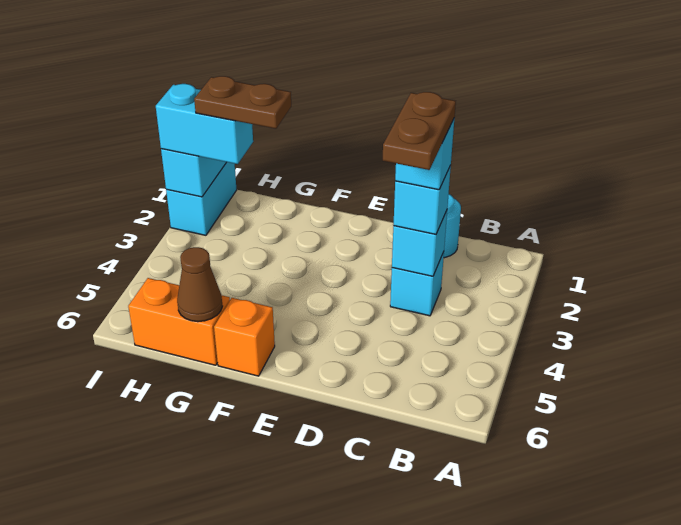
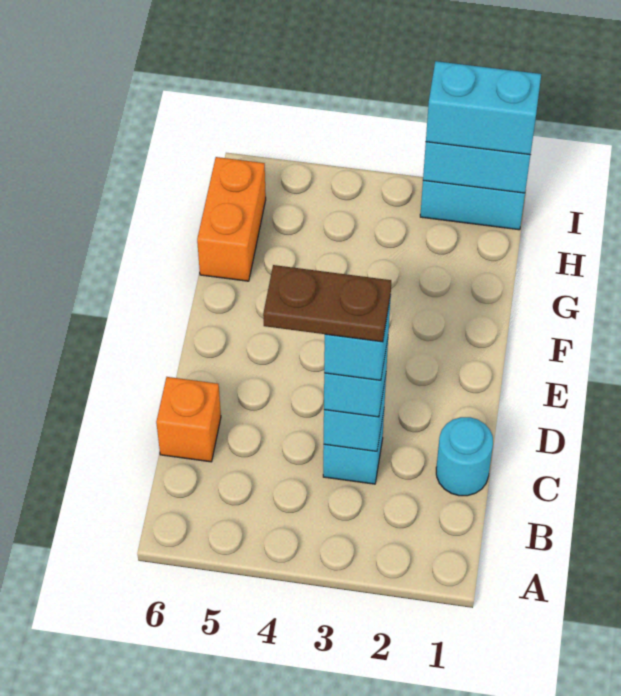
orange brick F6 level 1 -> orange brick C6 level 1
brown plate G2:H2 level 4 -> none
brown cone G6 level 2 -> none
cyan brick H2:I2 level 3 -> cyan brick I1:I2 level 3

